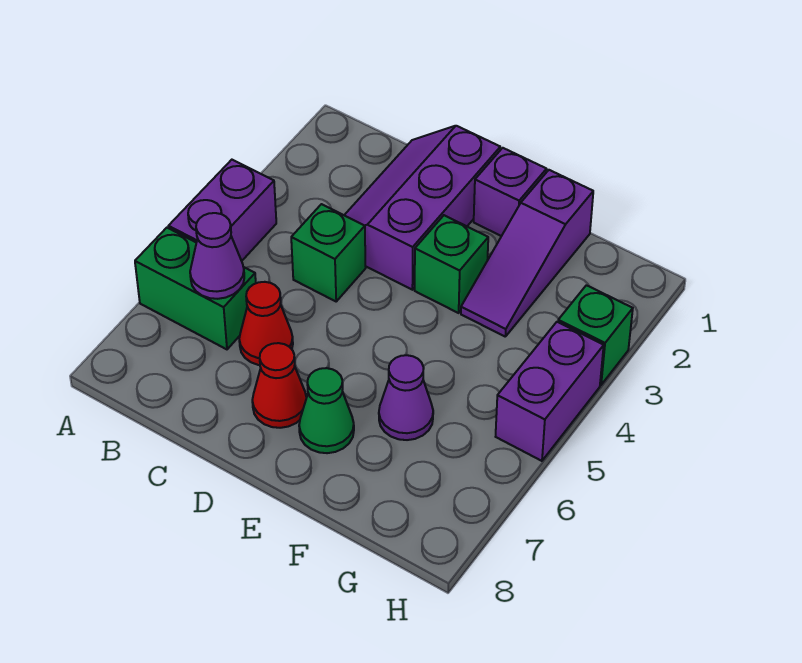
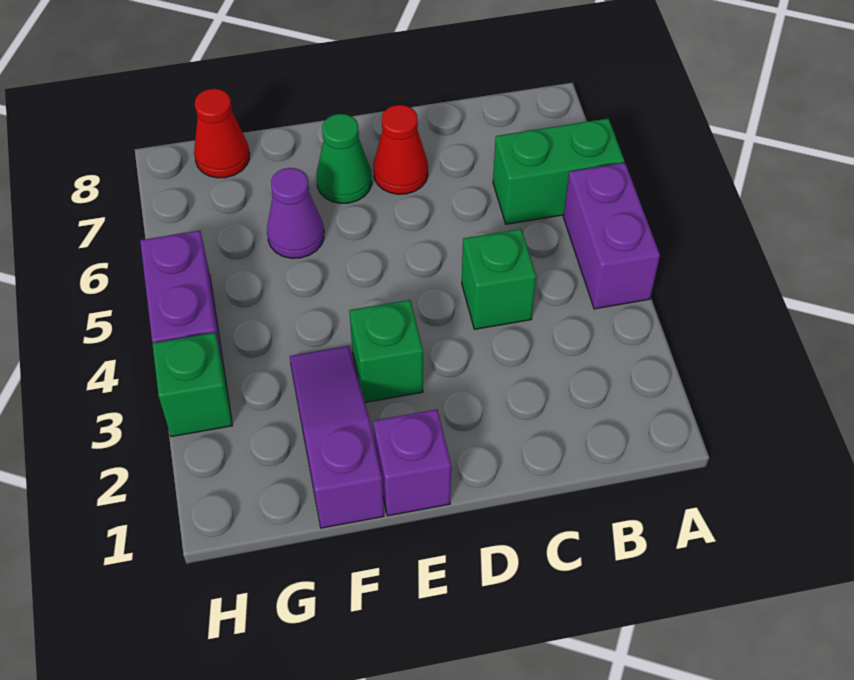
purple cone B6 level 2 -> none
purple slope C1:D3 level 1 top D -> none
red cone C6 level 1 -> red cone G8 level 1

